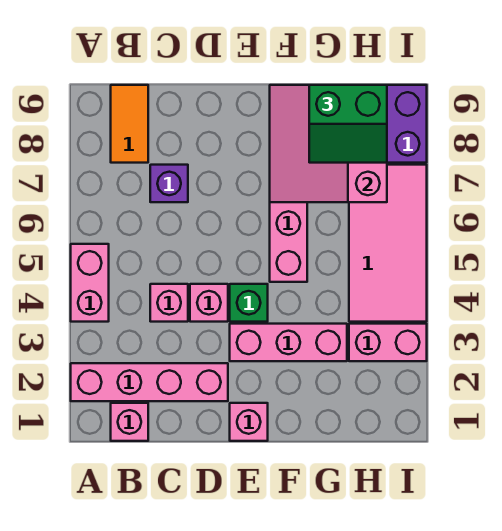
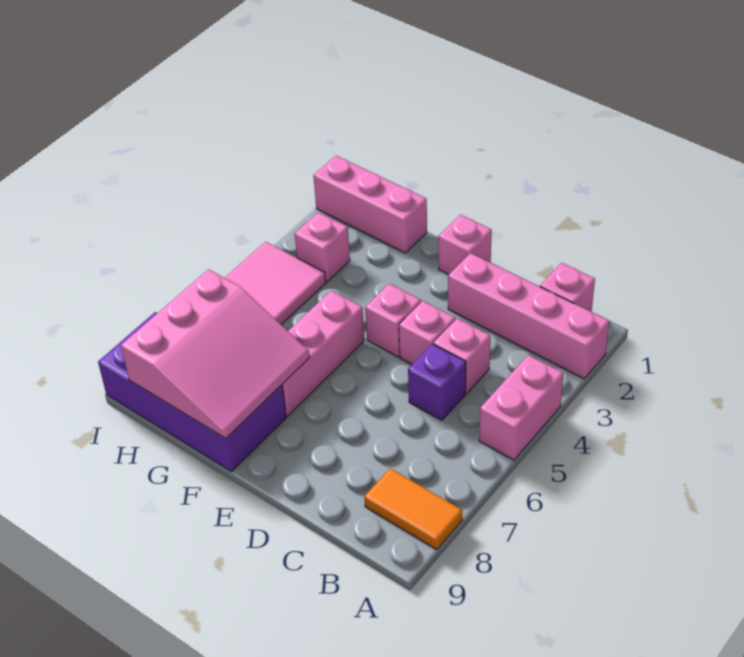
orange tile B8:B9 level 1 -> orange tile A8:B8 level 1
purple brick C7 level 1 -> purple brick C5 level 1
pink brick E3:G3 level 1 -> pink brick G1:I1 level 1
green brick E4 level 1 -> pink brick E4 level 1
green slope G8:H9 level 3 top 9 -> none
pink brick H3:I3 level 1 -> pink brick H3 level 1

